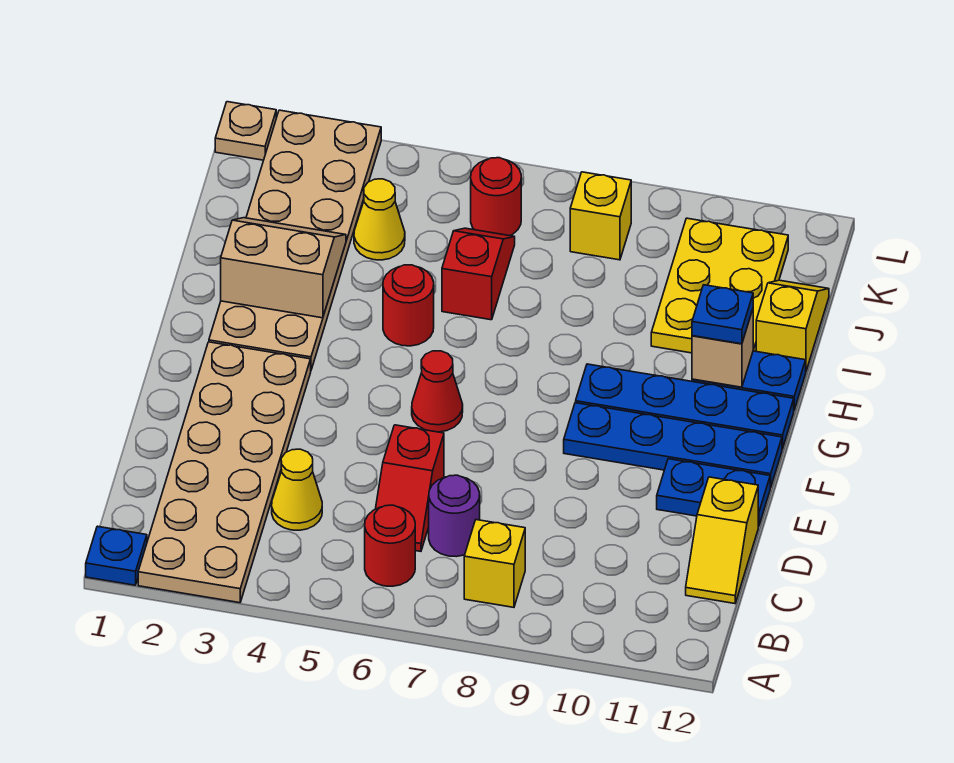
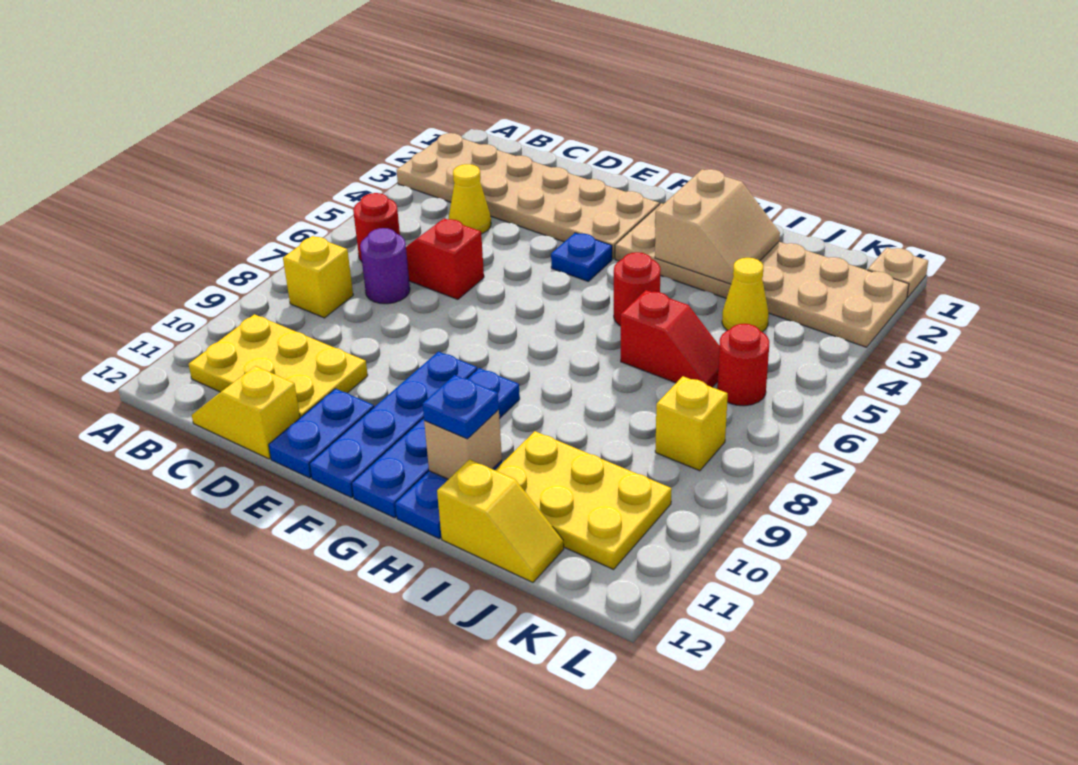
blue plate A1 level 1 -> blue plate F4 level 1
none -> yellow plate B10:D11 level 1
red cone F6 level 1 -> none

